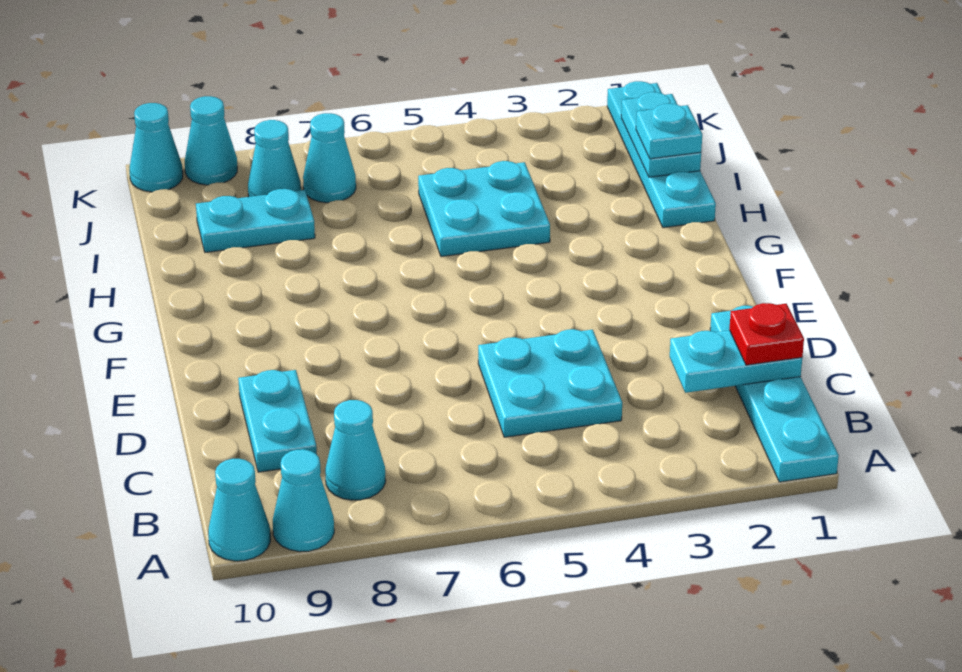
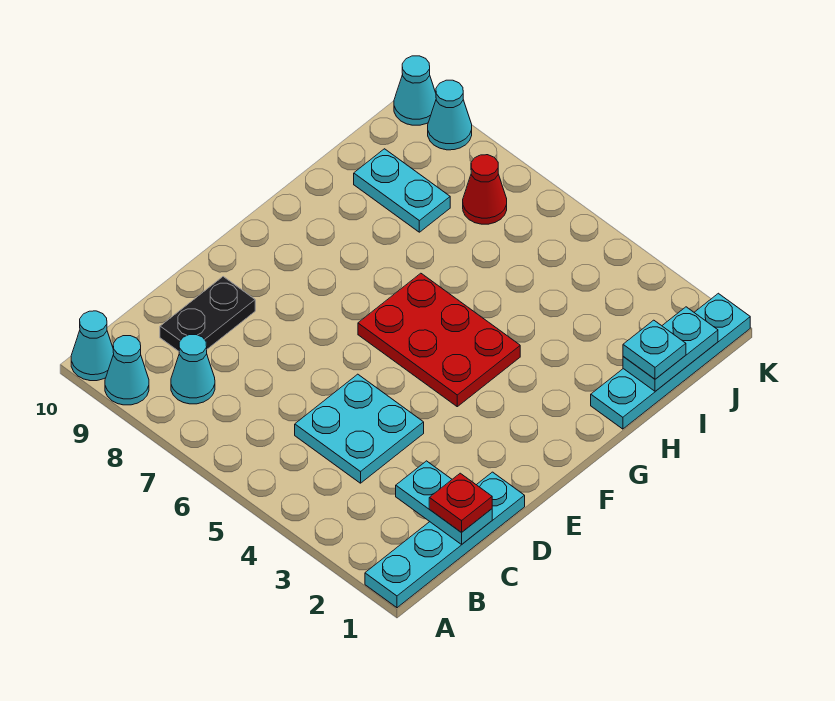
cyan plate C9:D9 level 1 -> black plate C9:D9 level 1
none -> red plate F4:G6 level 1
cyan plate H4:I5 level 1 -> none
cyan cone J7 level 1 -> red cone J7 level 1
cyan cone J8 level 1 -> none

